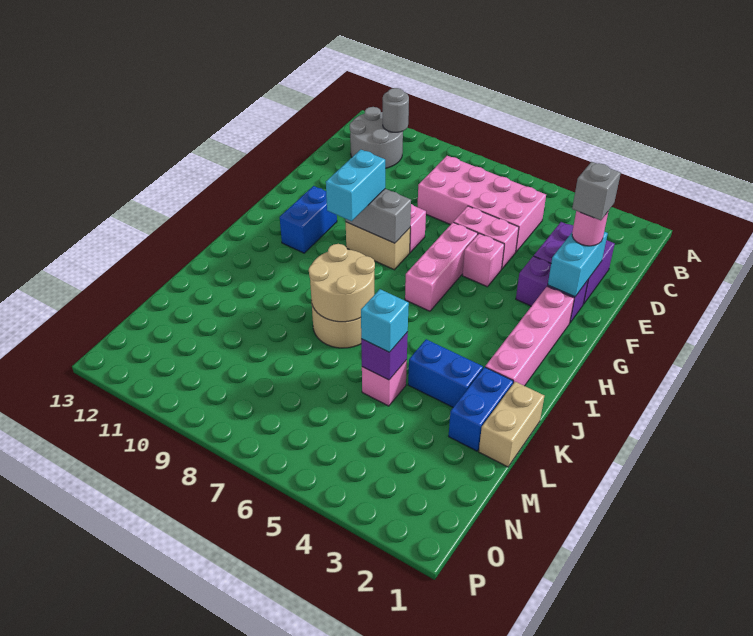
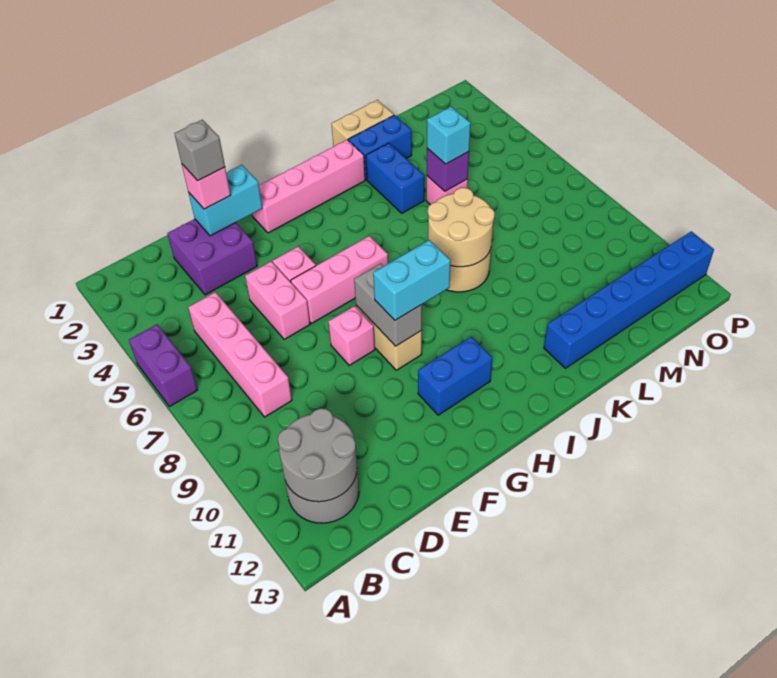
grey round brick B11 level 2 -> grey round brick B11:C12 level 2
pink brick C5:D8 level 1 -> pink brick C5:C8 level 1
pink round brick E2 level 3 -> pink brick E2 level 3
purple brick F2:F3 level 1 -> purple brick A5:A6 level 1
none -> blue brick K12:P12 level 1

